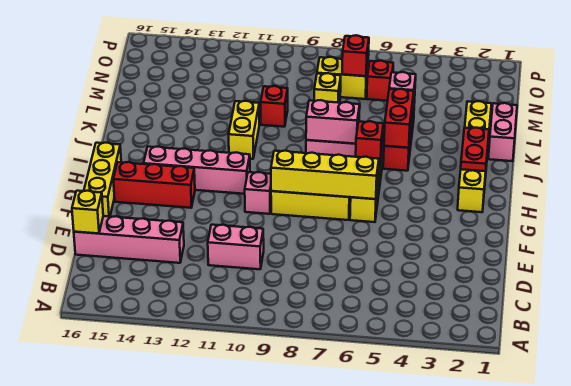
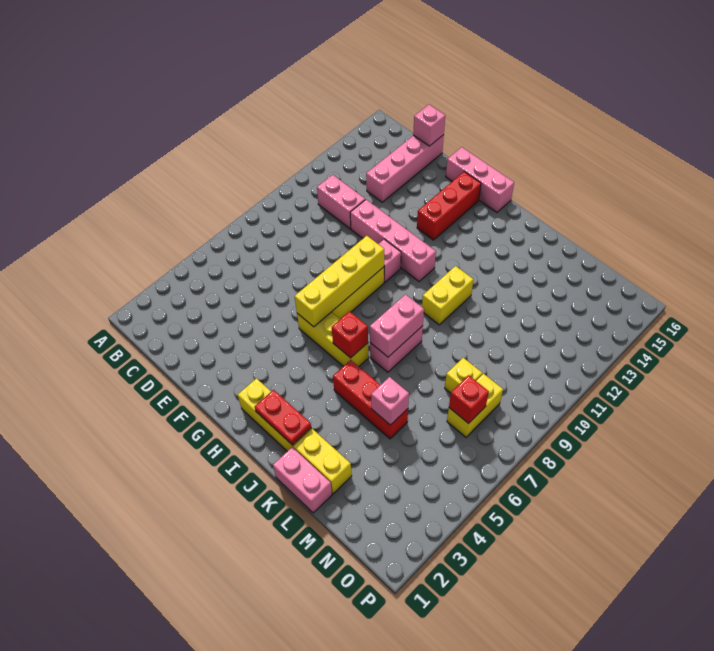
pink brick D10:D11 level 1 -> pink brick C11:D11 level 1
yellow brick D16 level 2 -> pink brick D16 level 2
yellow brick F16:H16 level 1 -> pink brick F16:H16 level 1
pink brick H11:H14 level 1 -> pink brick E11:H11 level 1
red brick J5:K5 level 2 -> none
yellow brick J11:K11 level 1 -> yellow brick J10:J11 level 1
red brick L10 level 1 -> none
red brick N6 level 1 -> none

